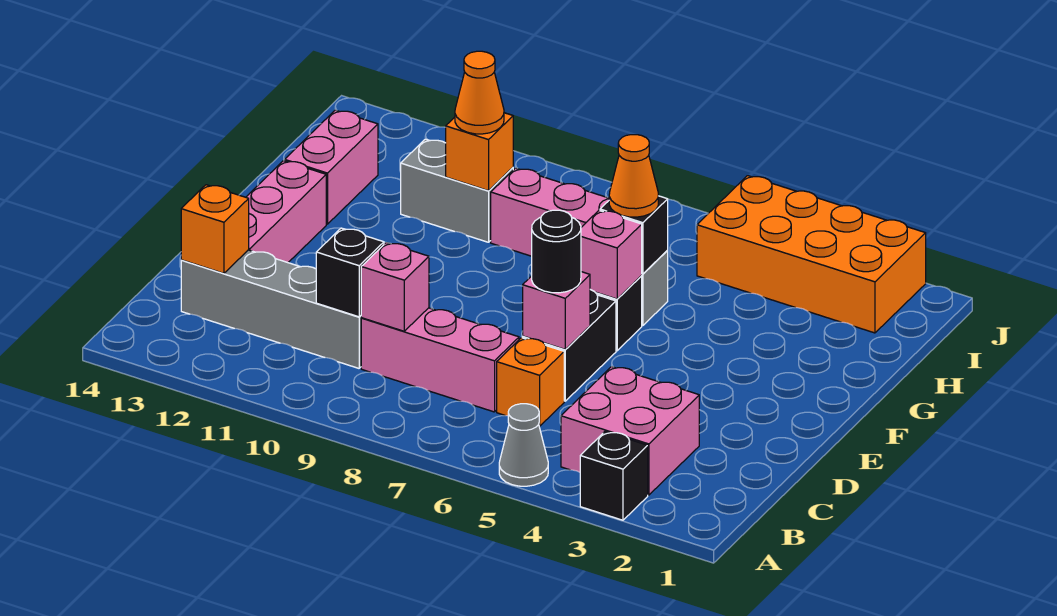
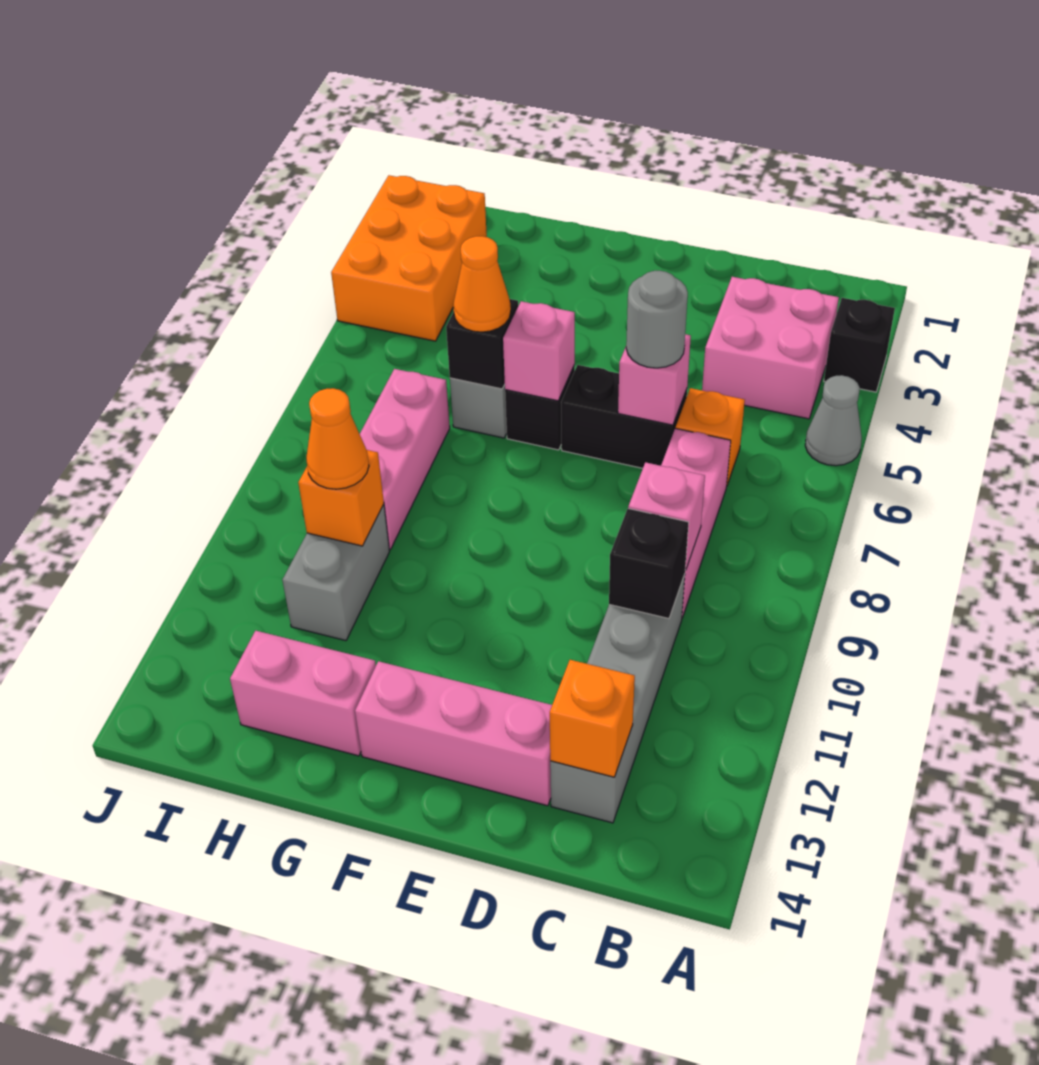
black round brick D6 level 3 -> grey round brick D6 level 3
orange brick I2:J5 level 1 -> orange brick I2:J4 level 1

